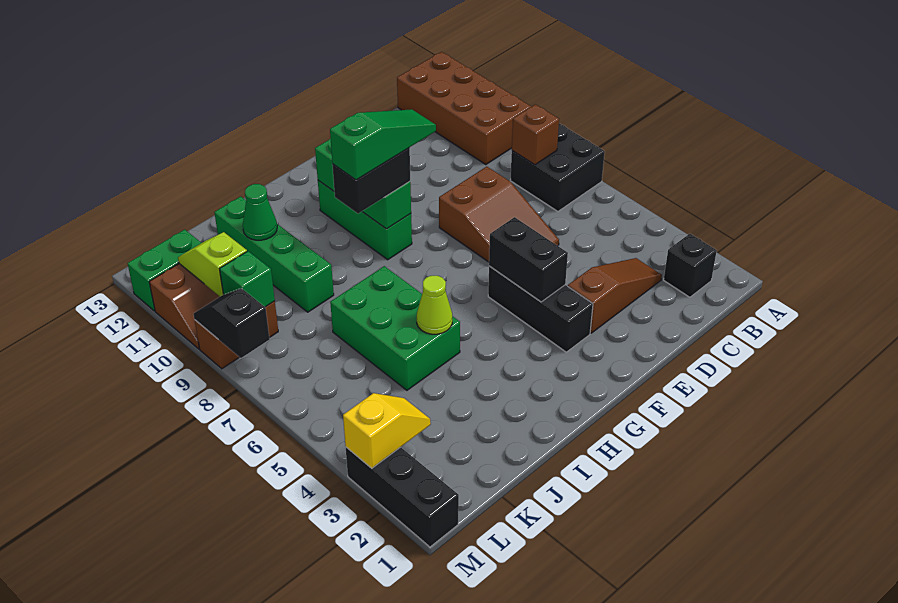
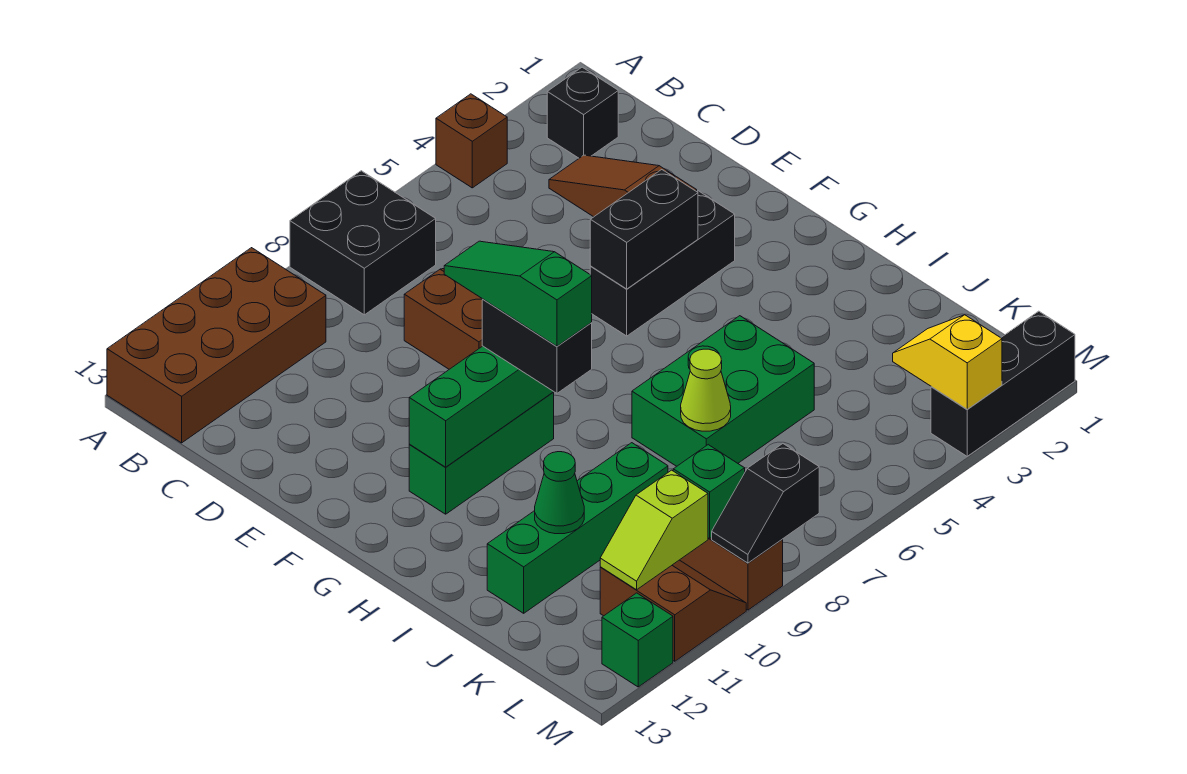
brown brick B8 level 2 -> brown brick A4 level 1
lime cone I5 level 2 -> lime cone J7 level 2
green brick L12:M12 level 1 -> green brick M12 level 1

